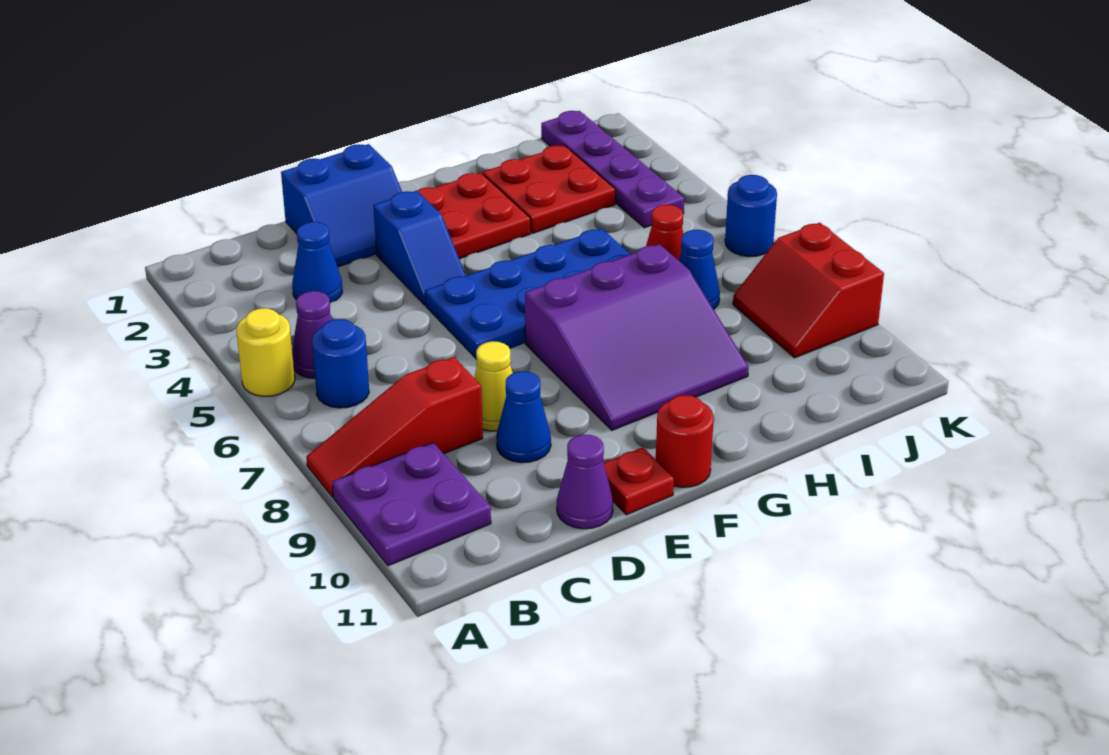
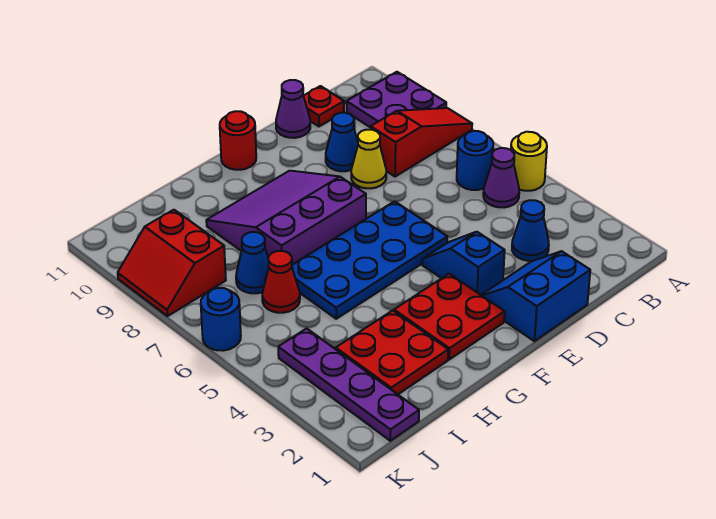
red plate E11 level 1 -> red plate C11 level 1
red slope J8:K9 level 1 top K -> red slope J8:K9 level 1 top J

